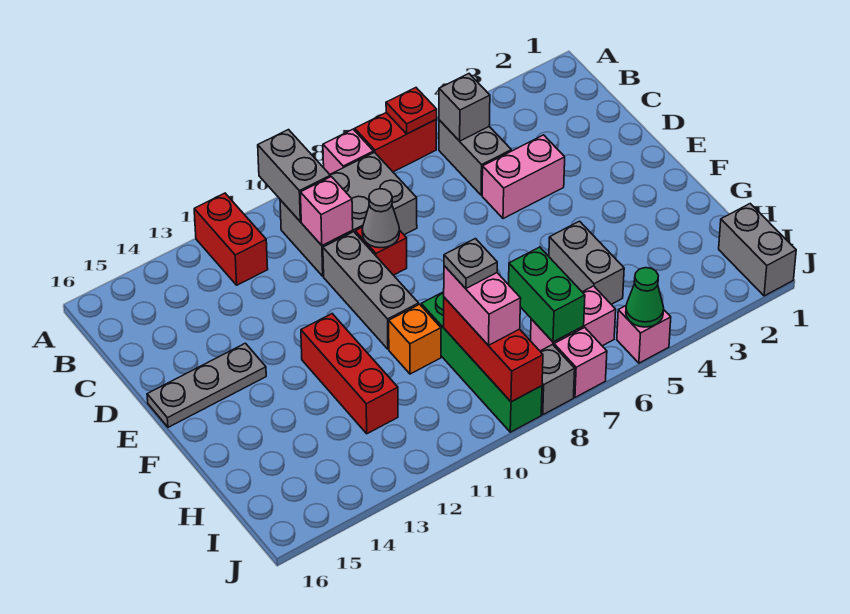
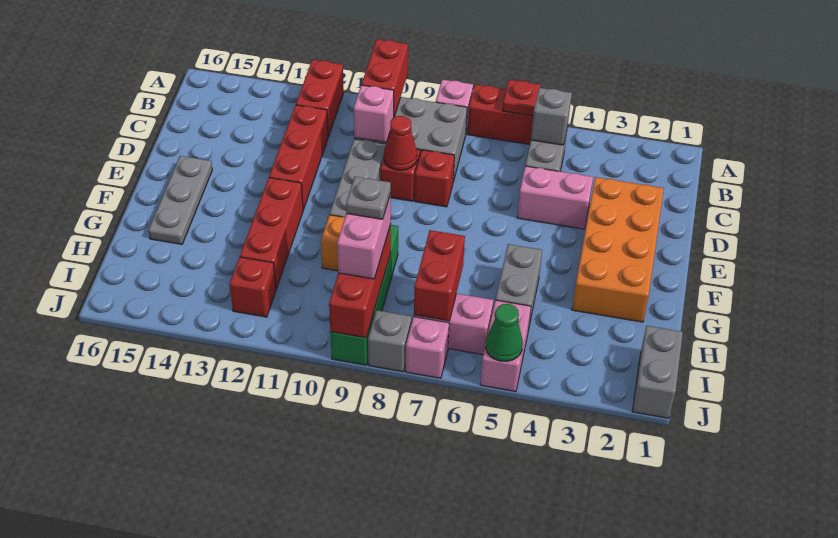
grey brick A10:B10 level 2 -> red brick A10:B10 level 2
none -> red brick C12:E12 level 1
none -> orange brick D2:G3 level 1
none -> red brick D8 level 1
grey cone D9 level 2 -> red cone D9 level 2
grey plate E14:E16 level 1 -> grey plate E15:G15 level 1
green brick H7:I7 level 2 -> red brick H7:I7 level 2
none -> red brick I12 level 1
pink brick J5 level 1 -> pink brick I5:J5 level 1

